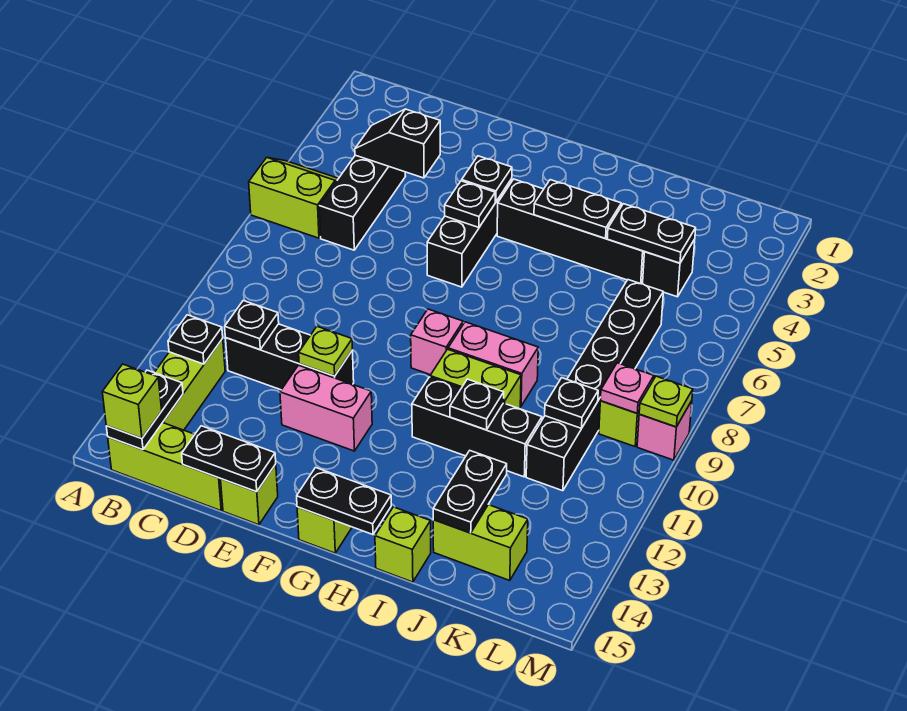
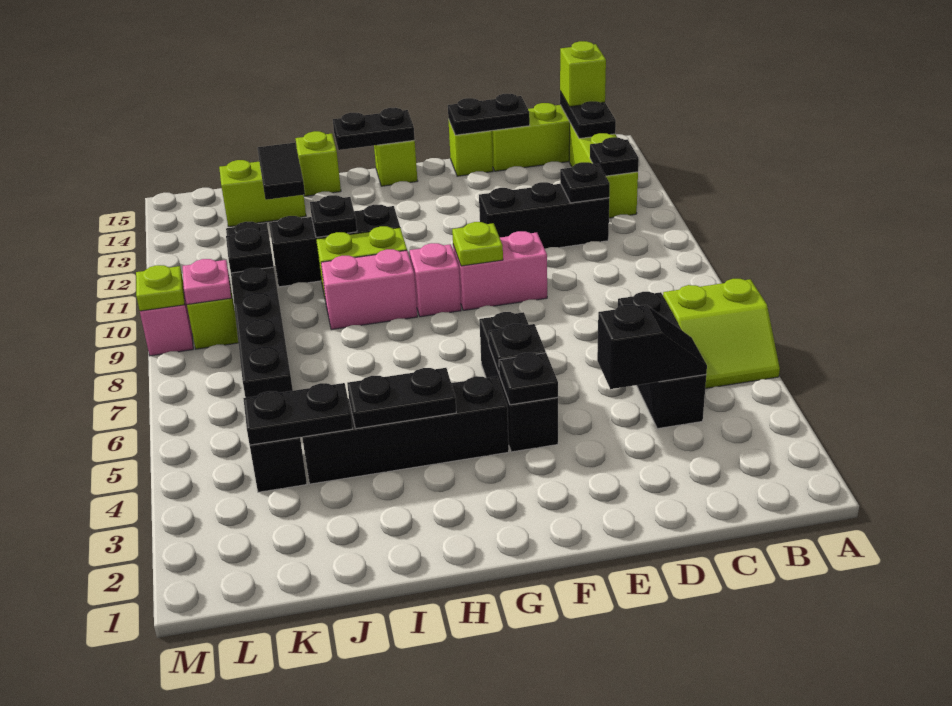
lime plate E11 level 2 -> lime plate F9 level 2
pink brick E12:F12 level 1 -> pink brick E9:F9 level 1
black plate J13:J14 level 2 -> black tile J13:J14 level 2

